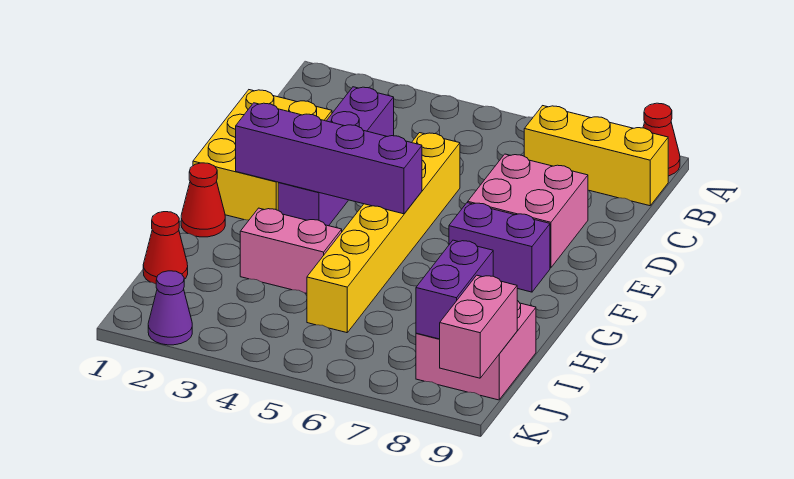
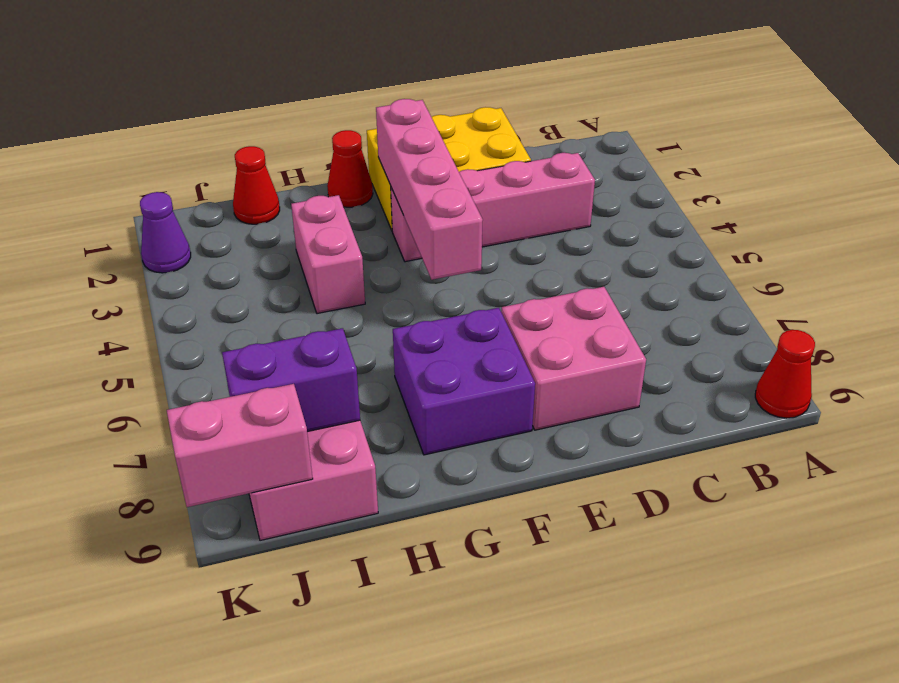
yellow brick B7:B9 level 1 -> none
purple brick C3:F3 level 1 -> pink brick C3:F3 level 1
yellow brick D5:I5 level 1 -> none
purple brick F2:F5 level 2 -> pink brick F2:F5 level 2
purple brick F7:F8 level 1 -> purple brick F7:G8 level 1

